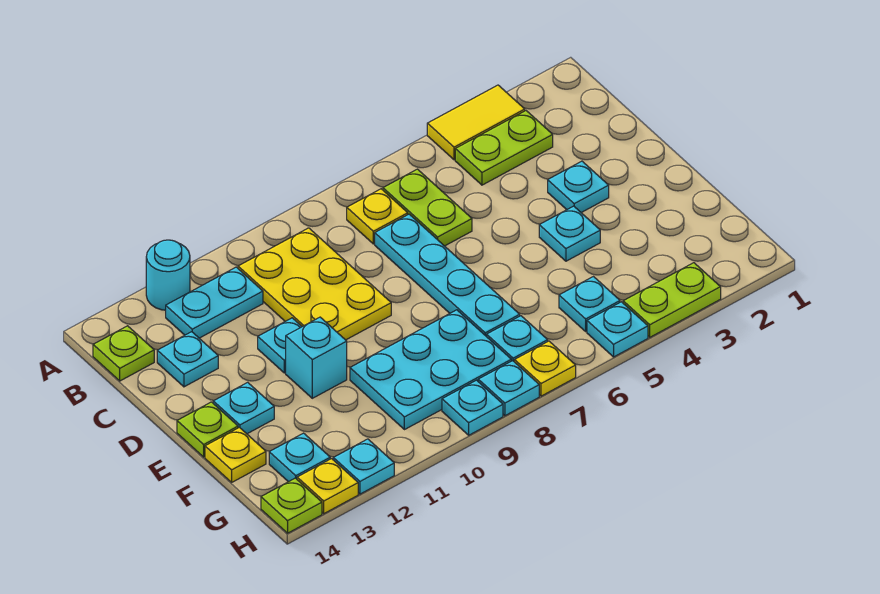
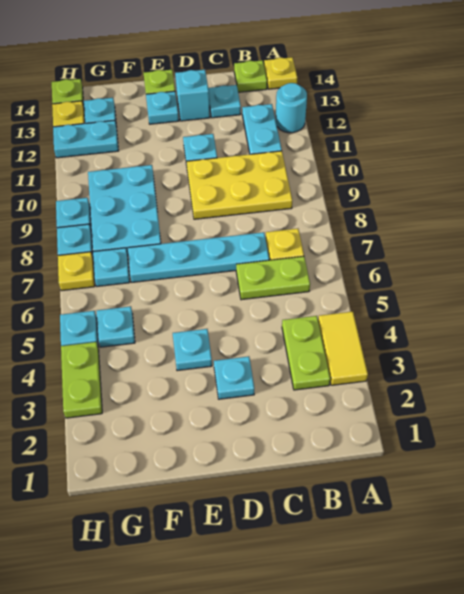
cyan brick E11 level 1 -> cyan brick D13 level 1
yellow plate F14 level 1 -> yellow plate A14 level 1
cyan plate H12 level 1 -> cyan plate G12:H12 level 1

